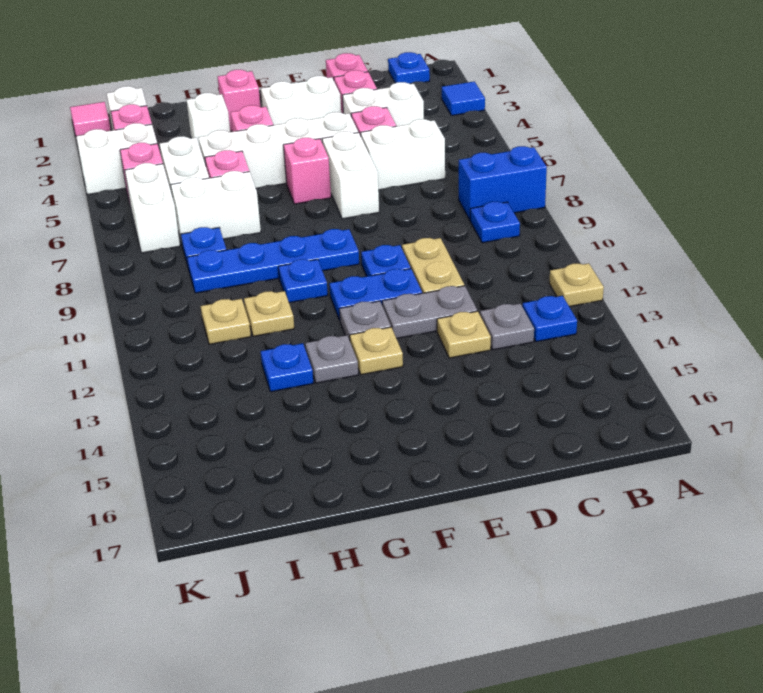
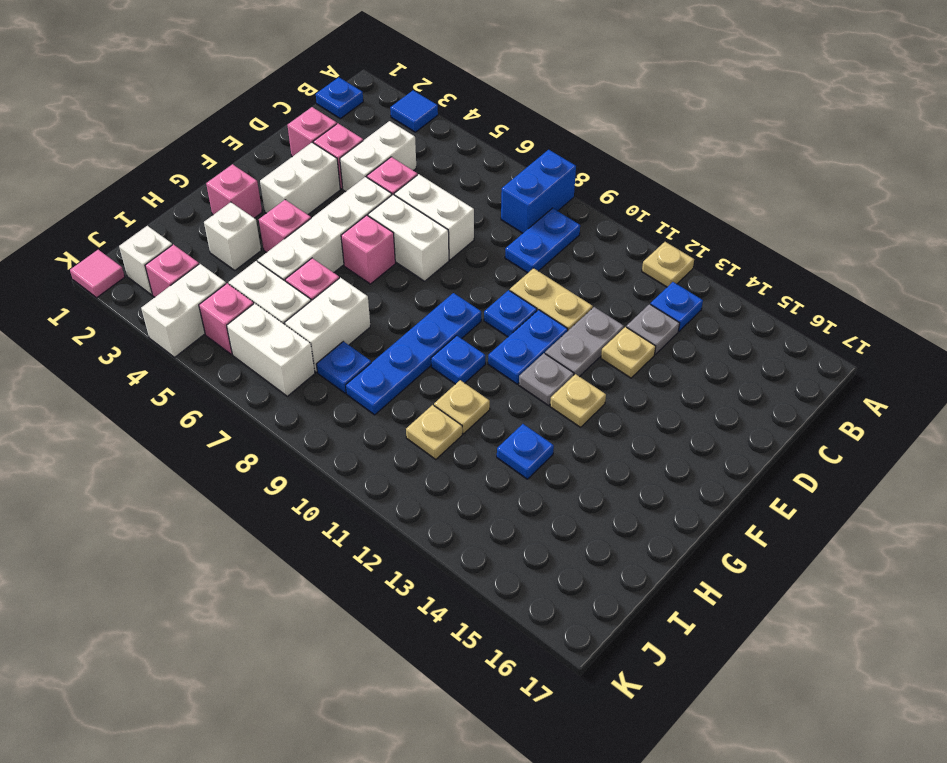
blue plate B9 level 1 -> blue plate B9:C9 level 1
white brick C6:D6 level 1 -> white brick D6:D7 level 1
grey plate G13 level 1 -> none

